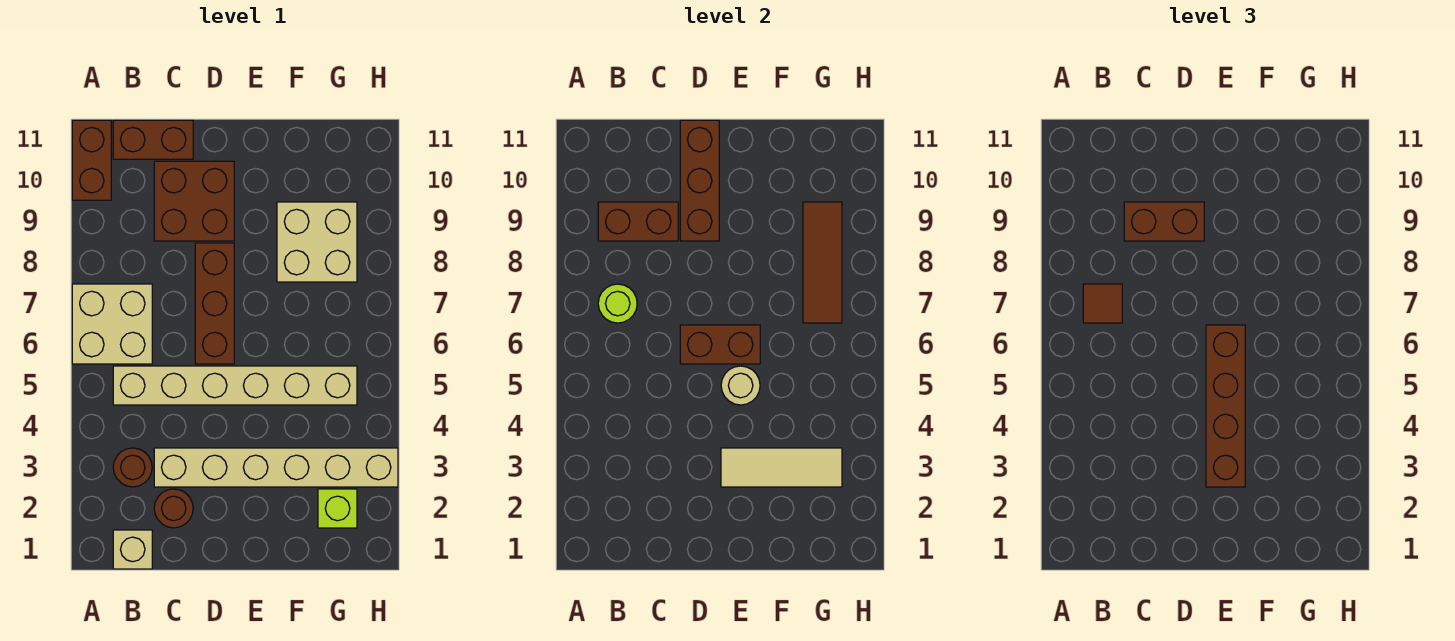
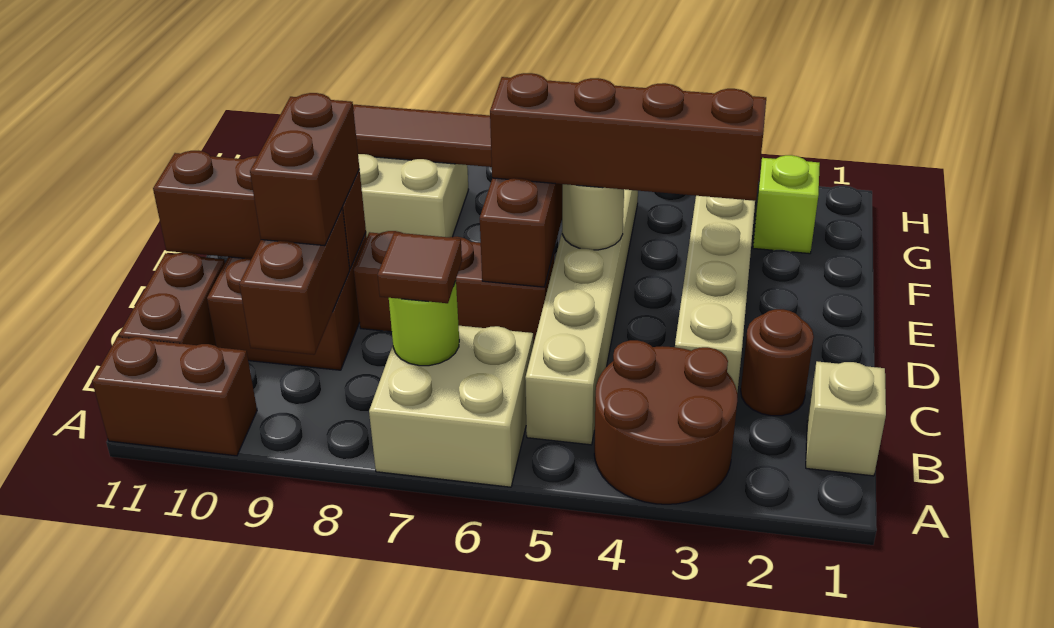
brown round brick B3 level 1 -> brown round brick A3:B4 level 1
tan tile E3:G3 level 2 -> none

